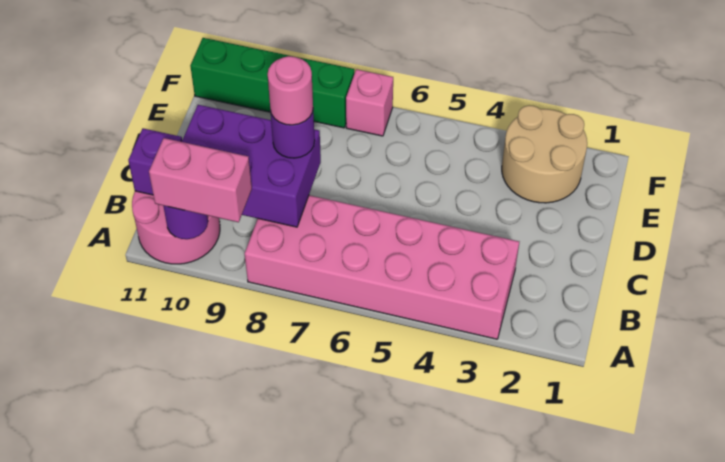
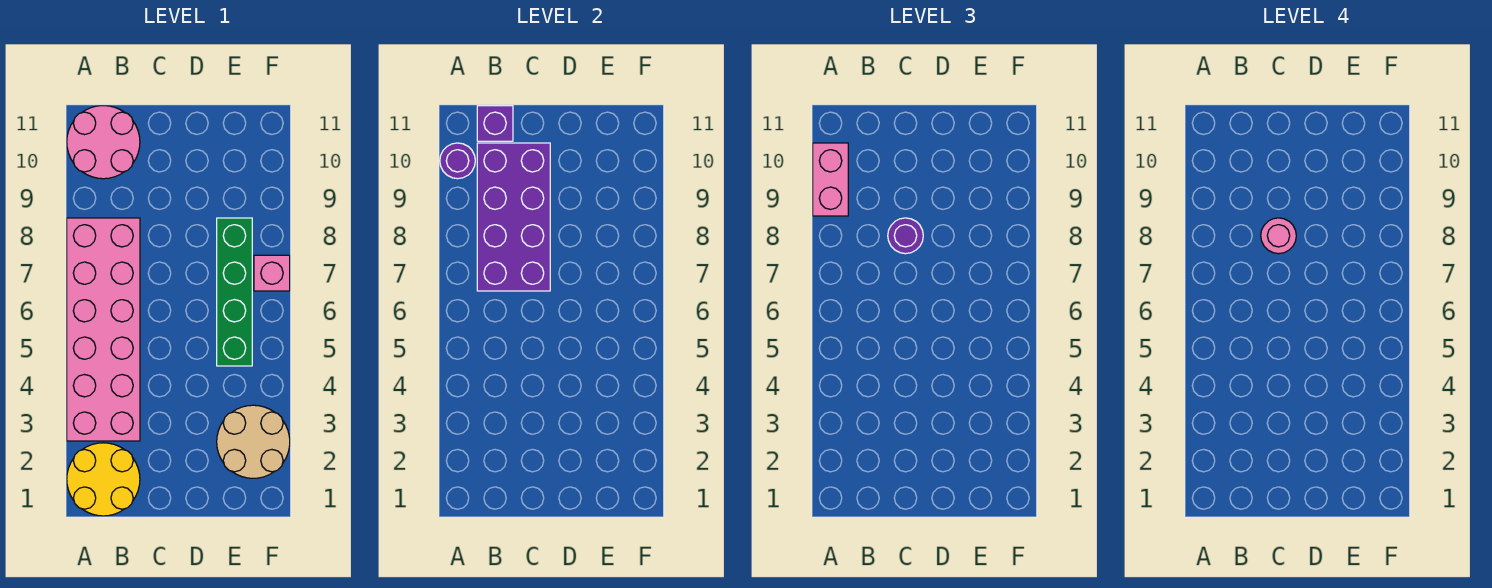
none -> yellow round brick A1:B2 level 1
purple brick B8:C10 level 2 -> purple brick B7:C10 level 2
green brick F8:F11 level 1 -> green brick E5:E8 level 1

